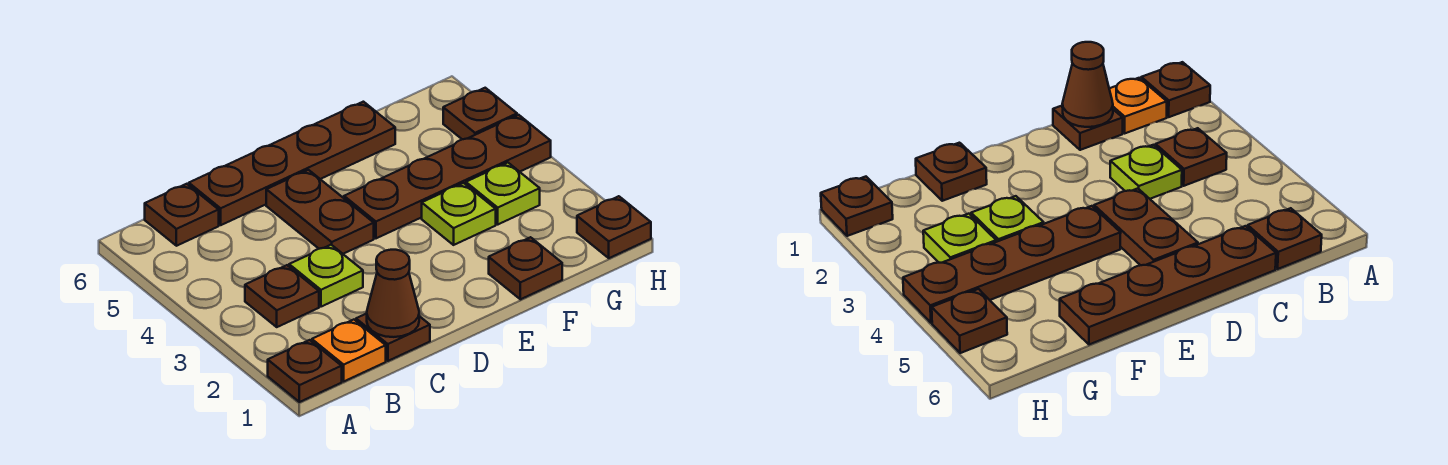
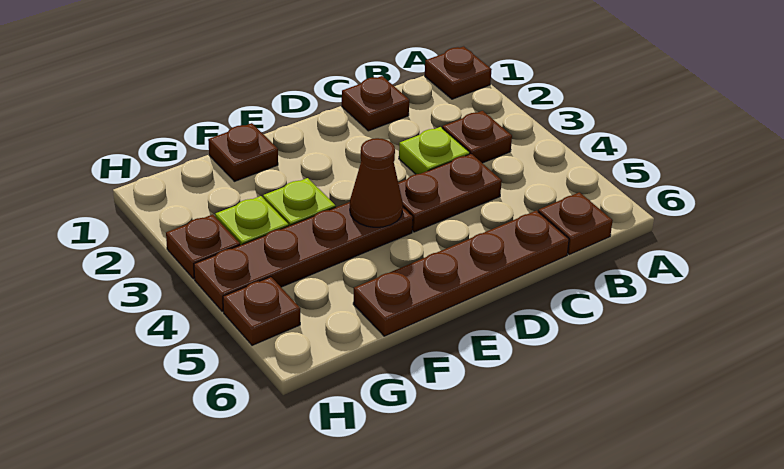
orange plate B1 level 1 -> none
brown cone C1 level 2 -> brown cone E4 level 2
brown plate D4:D5 level 1 -> brown plate C4:D4 level 1
brown plate H1 level 1 -> brown plate H3 level 1

